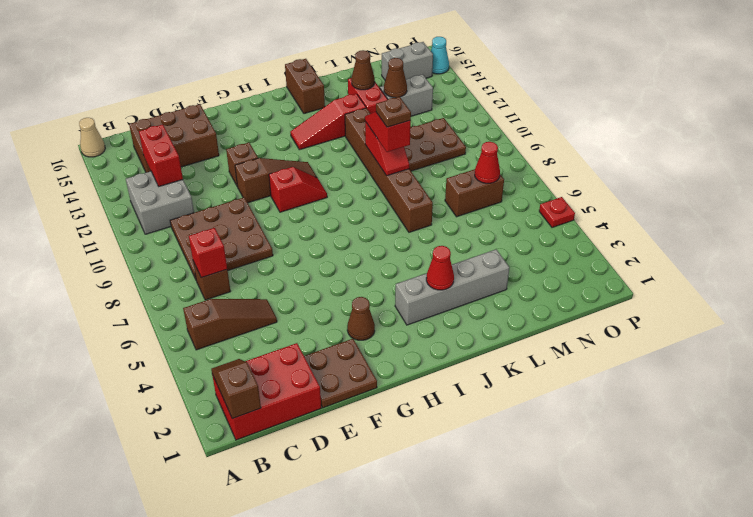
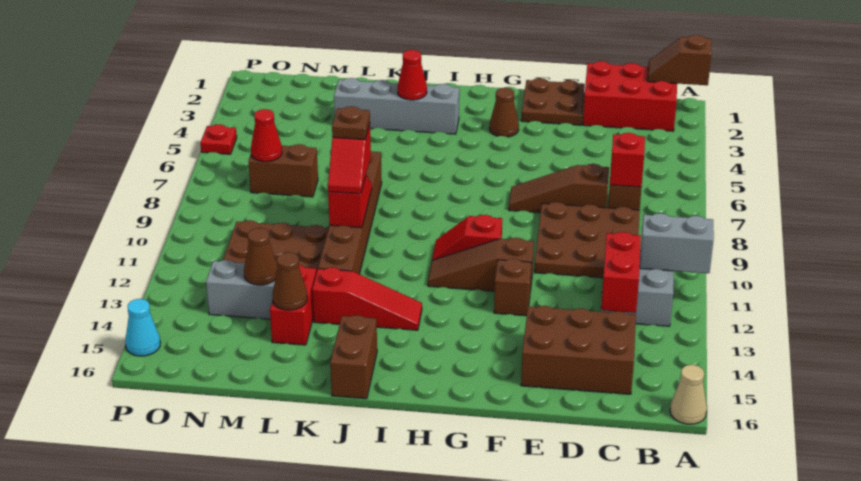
brown slope B1:B2 level 2 top 1 -> brown slope A1:B1 level 2 top A
brown slope B5:D5 level 1 top B -> brown slope D7:F7 level 1 top D
grey brick N15:O15 level 1 -> grey brick A11:B11 level 2

